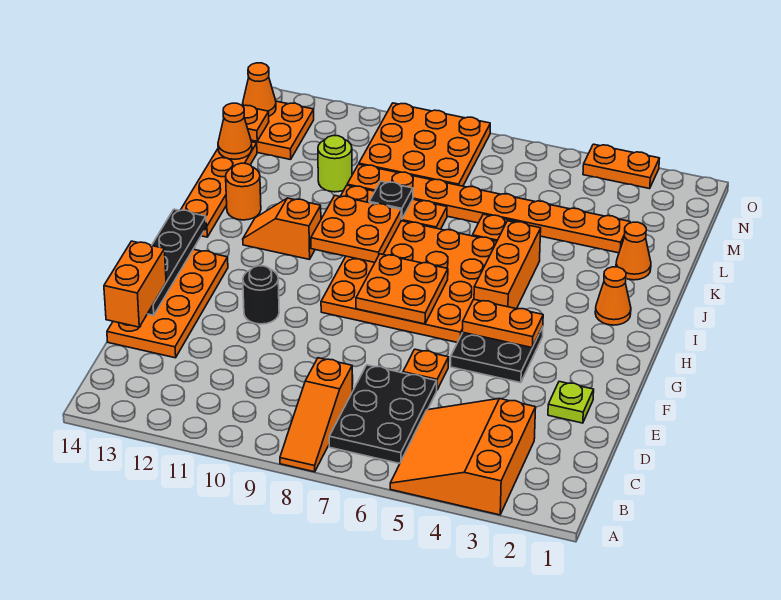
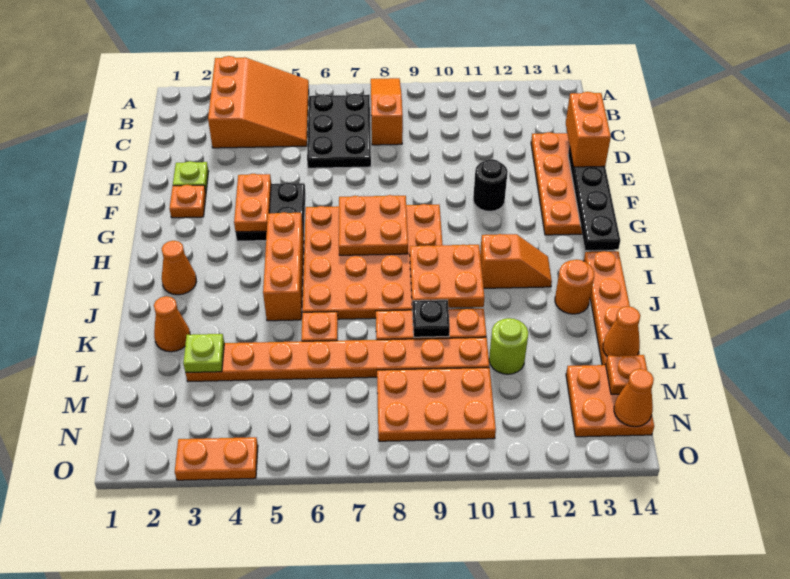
orange plate E6 level 1 -> orange plate F2 level 1
orange plate G4:G5 level 2 -> orange plate F4:G4 level 2
none -> lime plate L3 level 2
orange plate M8:O10 level 1 -> orange plate M8:N10 level 1

